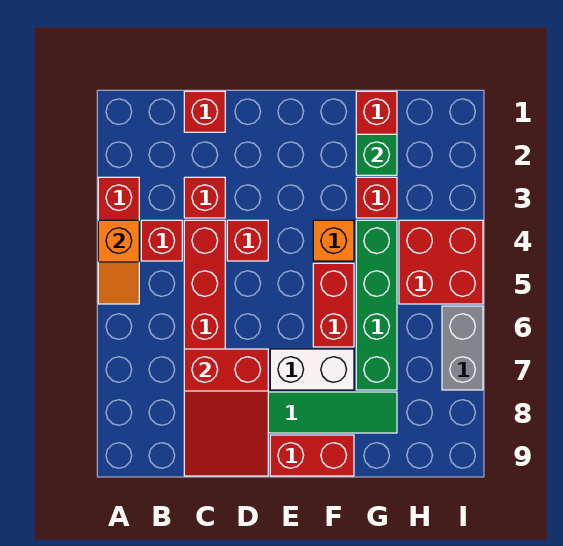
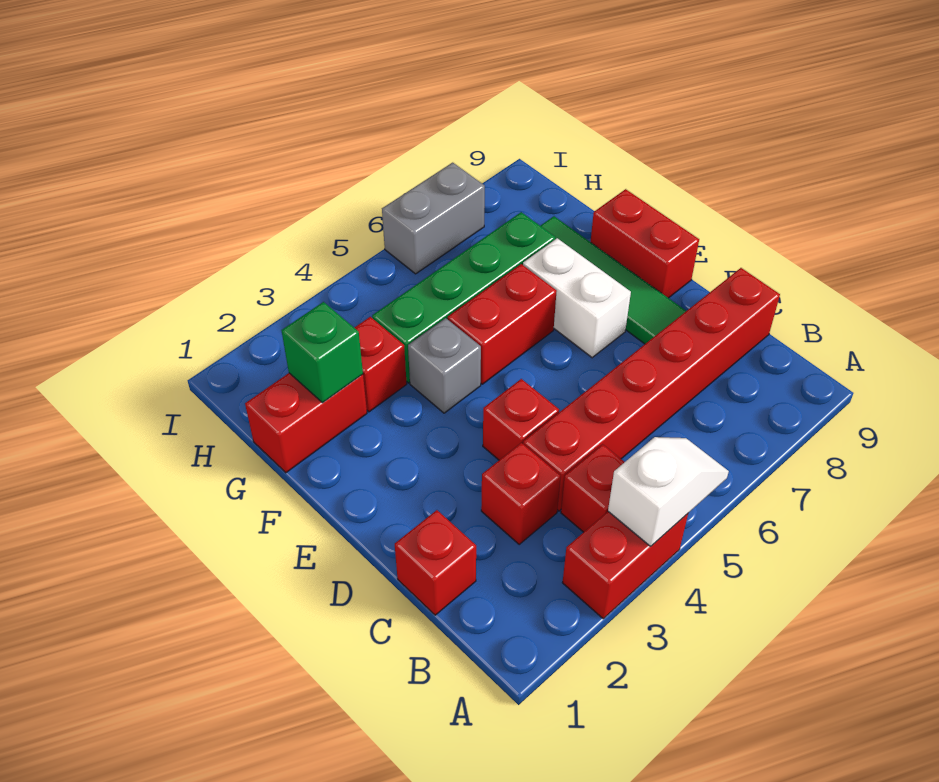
orange slope A4:A5 level 2 top 4 -> white slope A4:A5 level 2 top 4
red slope C7:D9 level 2 top 7 -> none
orange brick F4 level 1 -> grey brick F4 level 1
red brick H4:I5 level 1 -> none

